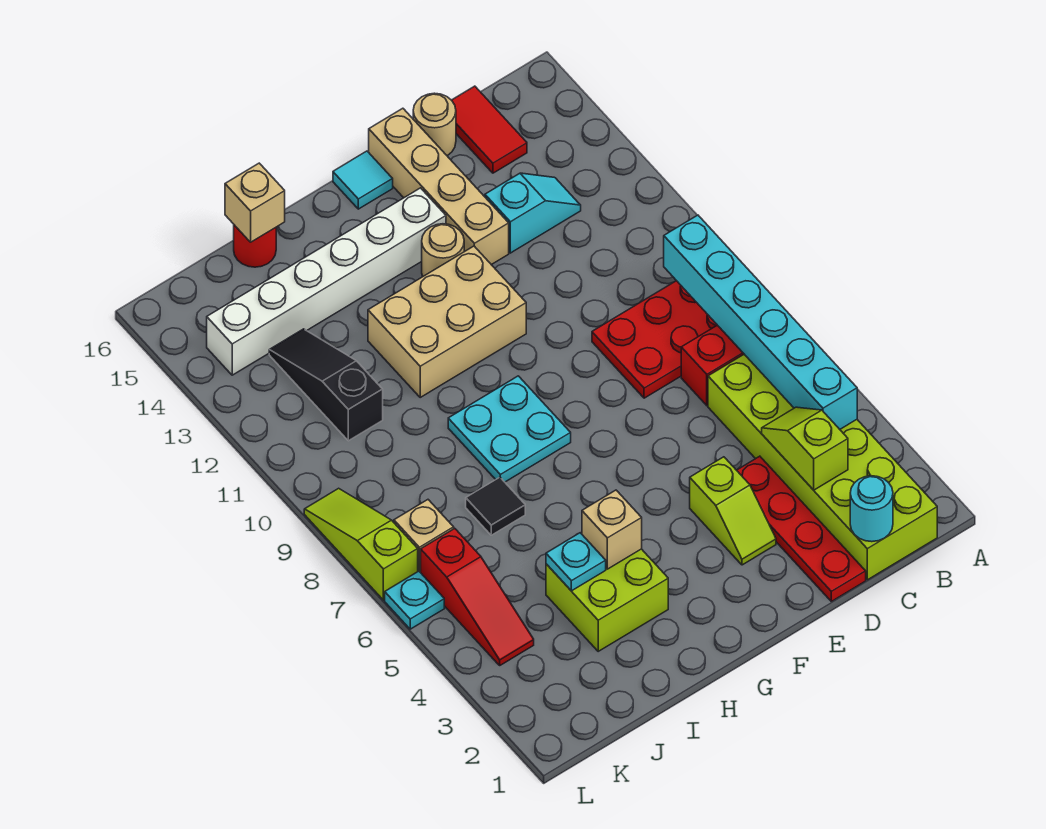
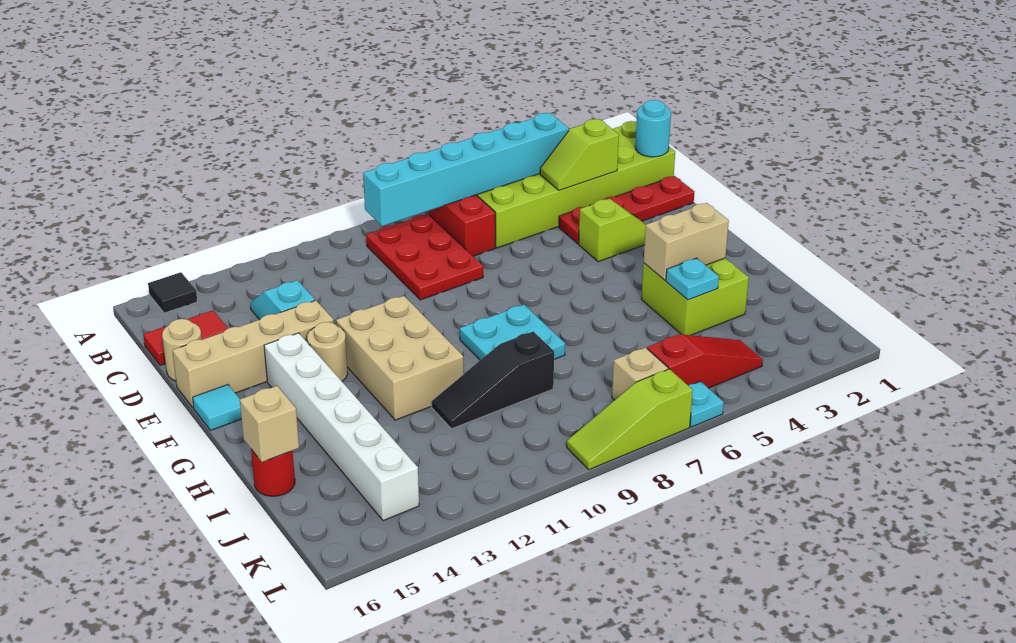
tan brick H4 level 2 -> tan brick H3:H4 level 2
black tile I7 level 1 -> black tile A15 level 1
black slope J11:J13 level 1 top 11 -> black slope I9:I11 level 1 top 9

